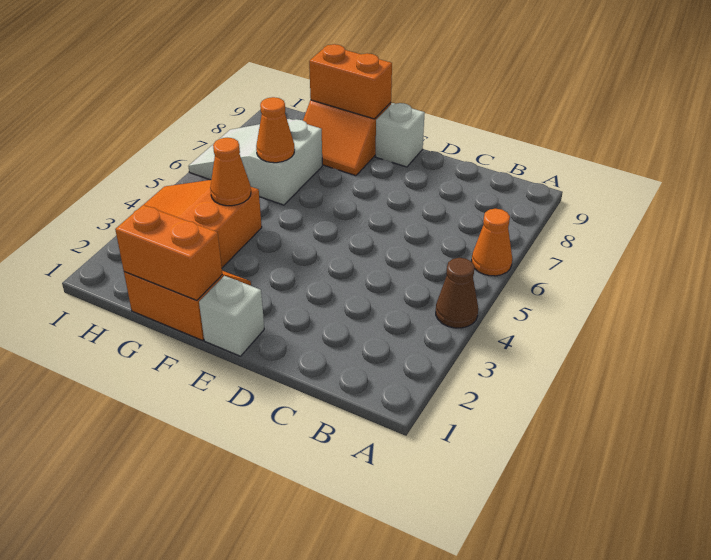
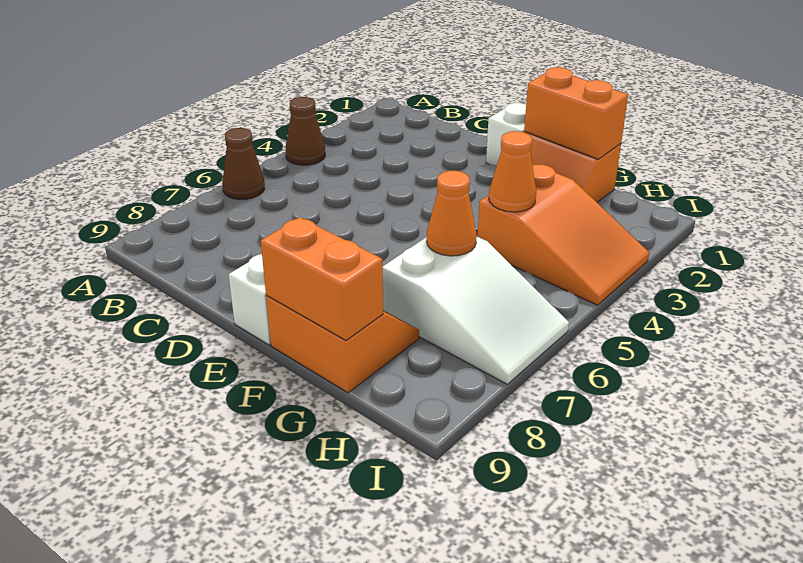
orange cone A6 level 1 -> brown cone A6 level 1

